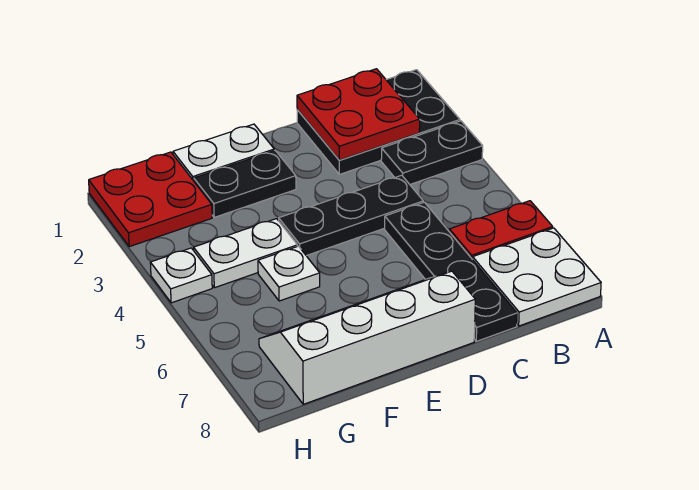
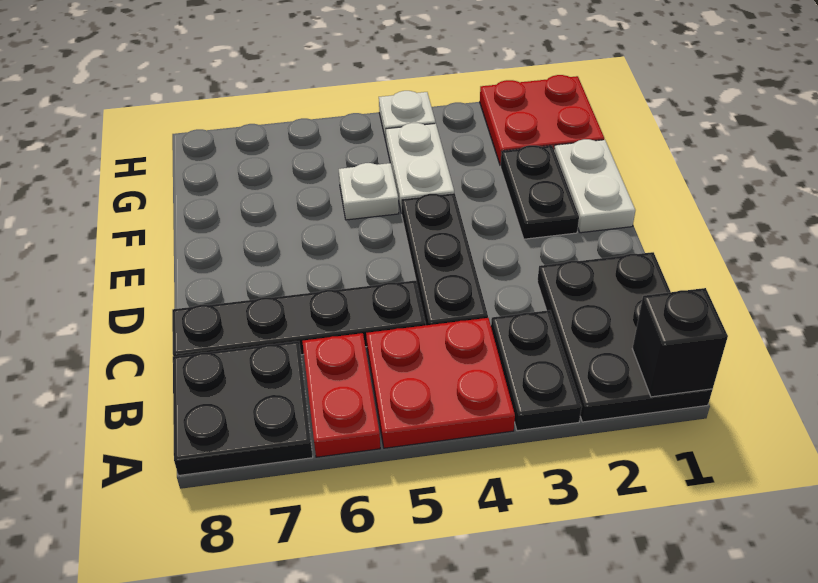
none -> black brick A1 level 2
white plate A7:B8 level 1 -> black plate A7:B8 level 1
red plate B1:C2 level 2 -> red plate A4:B5 level 1
white slope D7:G8 level 1 top 8 -> none

